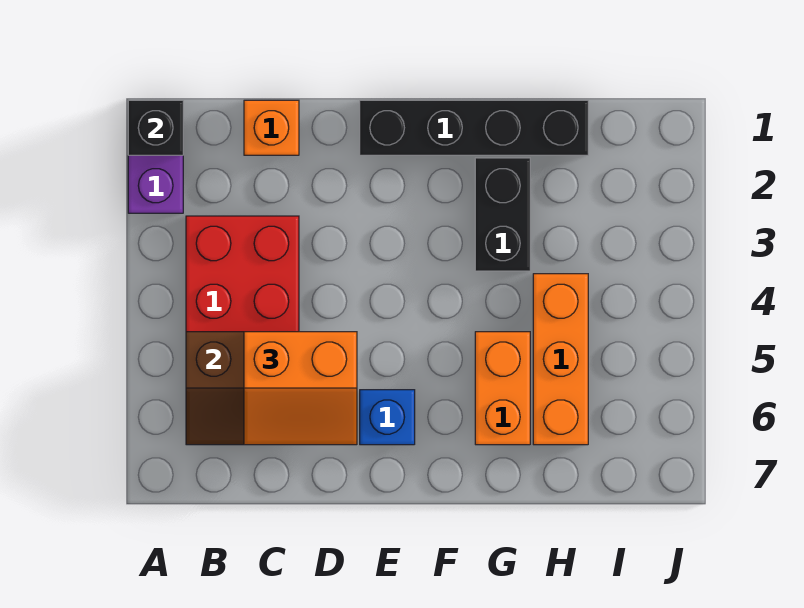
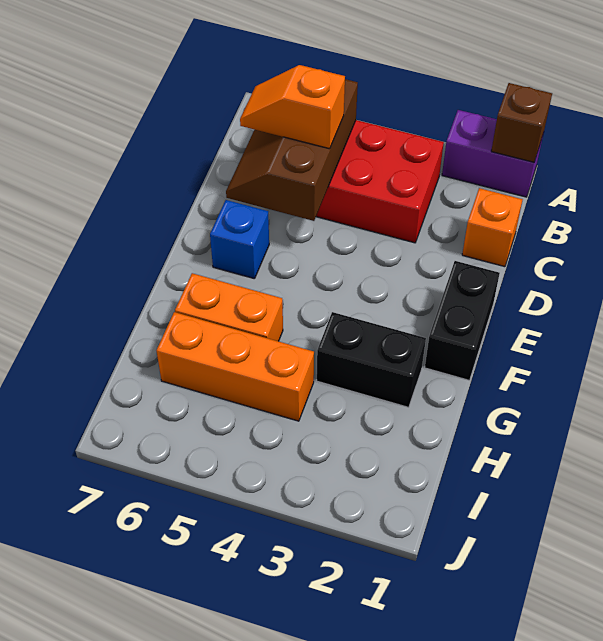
black brick A1 level 2 -> brown brick A1 level 2
orange slope C5:D6 level 3 top 5 -> orange slope C5:C6 level 3 top 5
black brick E1:H1 level 1 -> black brick E1:F1 level 1

